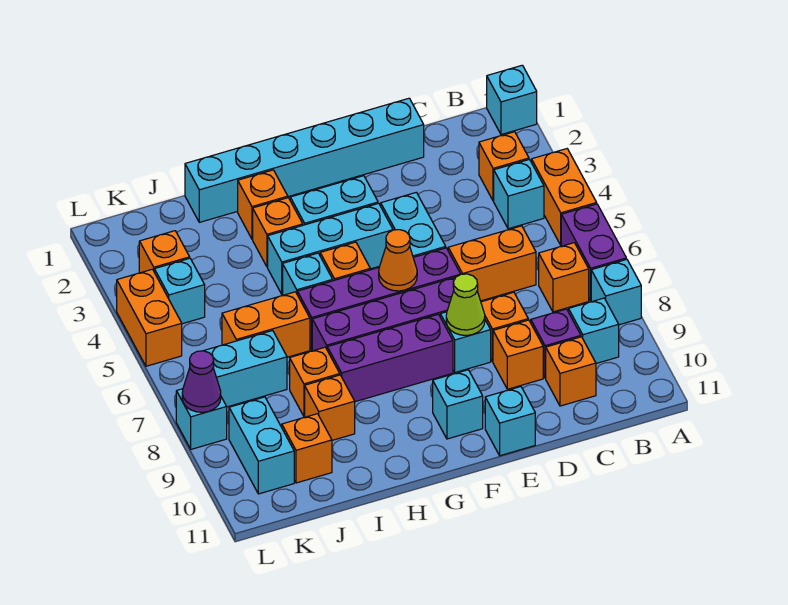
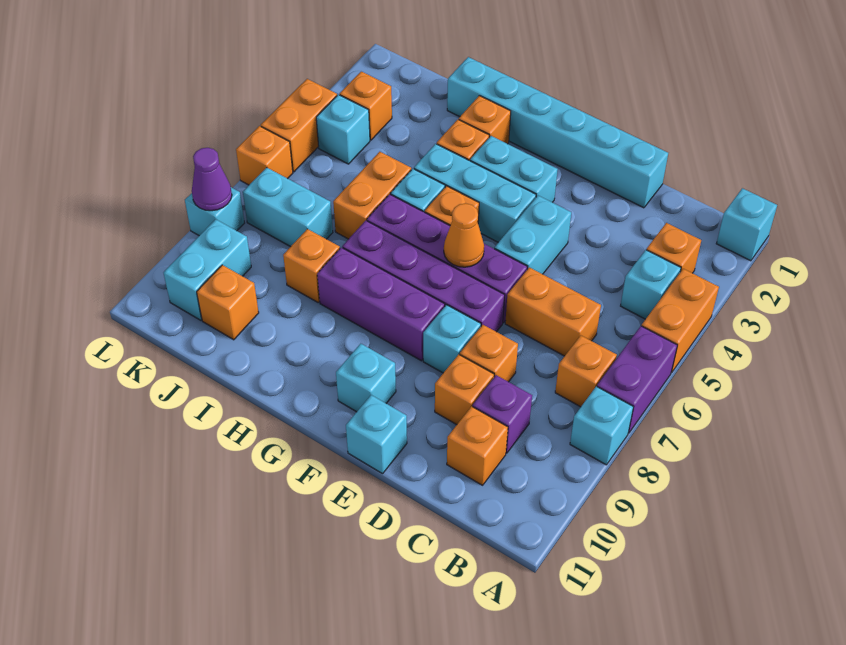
cyan brick B9 level 1 -> none
lime cone E8 level 2 -> none
orange brick I6:J6 level 1 -> orange brick I5:I6 level 1
orange brick I9 level 1 -> orange brick L6 level 1

